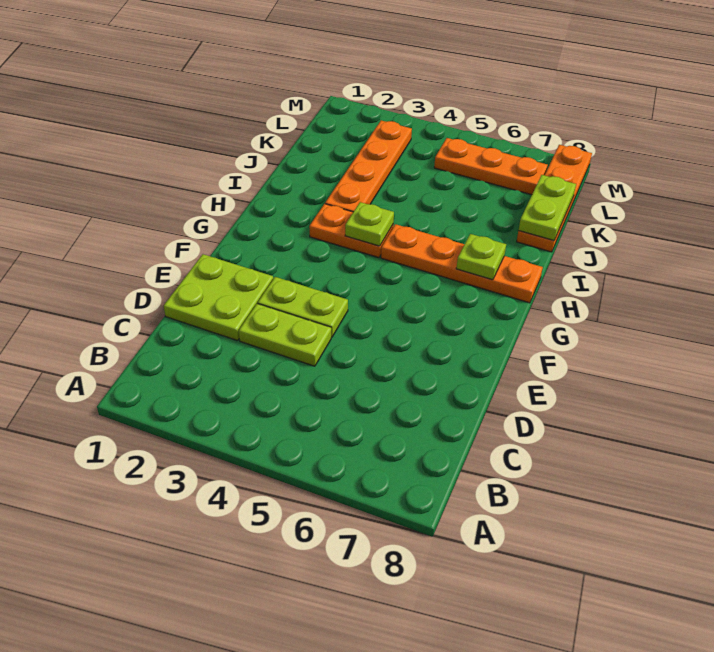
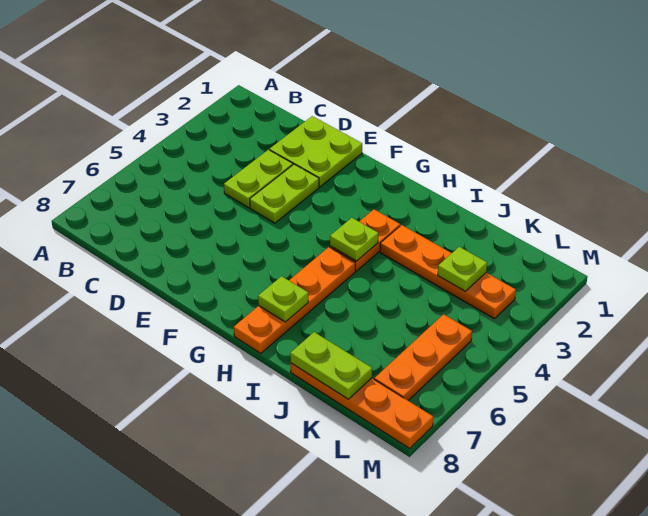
none -> lime plate K3 level 2

